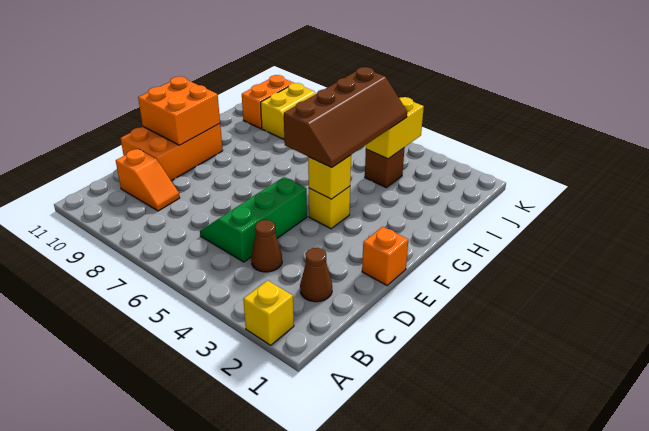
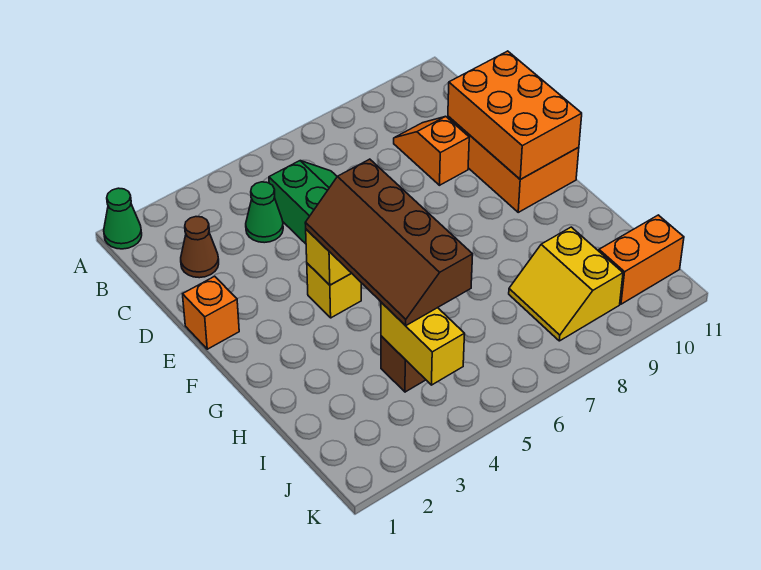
none -> green cone A1 level 1
yellow brick A2 level 1 -> none
brown cone C4 level 1 -> green cone C4 level 1
orange slope C9:C10 level 1 top 10 -> orange slope C9:D9 level 1 top D
orange brick E10:F11 level 2 -> orange brick D10:F11 level 2
orange brick I10:J10 level 1 -> orange brick J10:J11 level 1

